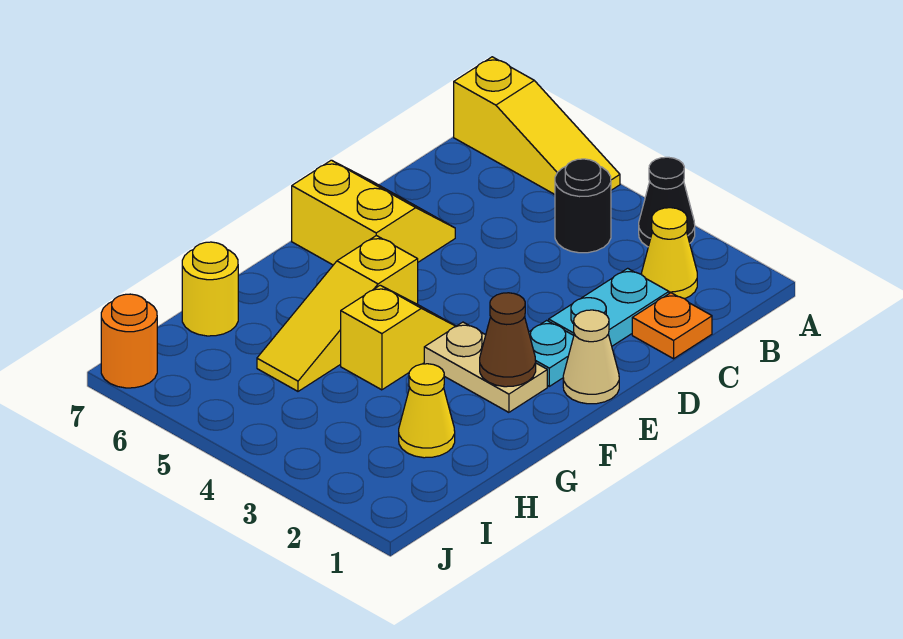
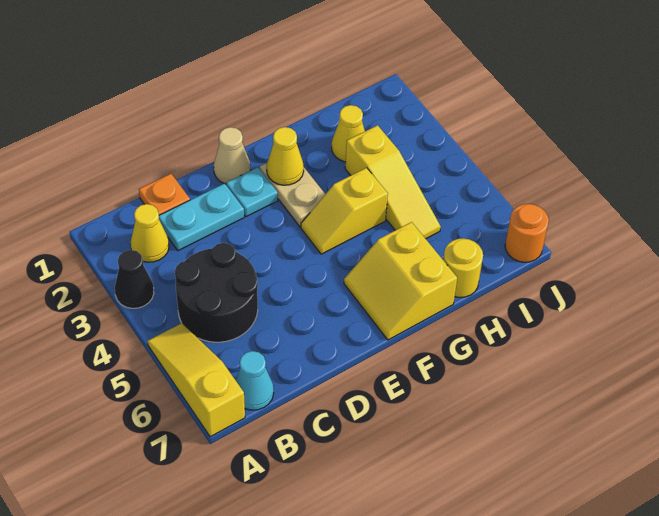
black round brick B4 level 1 -> black round brick B4:C5 level 1
none -> cyan cone B7 level 1
yellow slope D6:E7 level 1 top E -> yellow slope F6:G7 level 1 top G
brown cone F2 level 2 -> yellow cone F2 level 2
yellow slope F5:H5 level 1 top F -> yellow slope H3:H5 level 1 top 3

